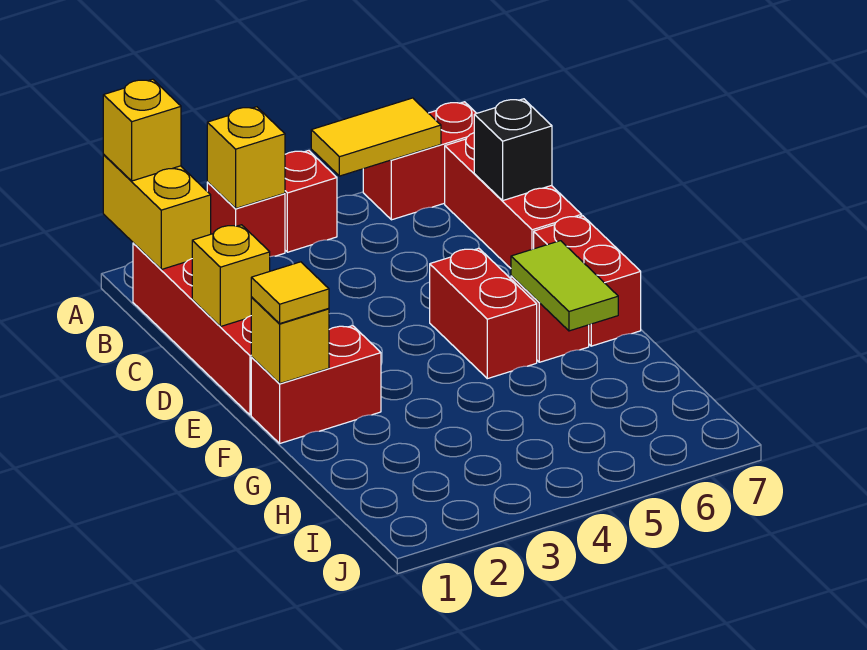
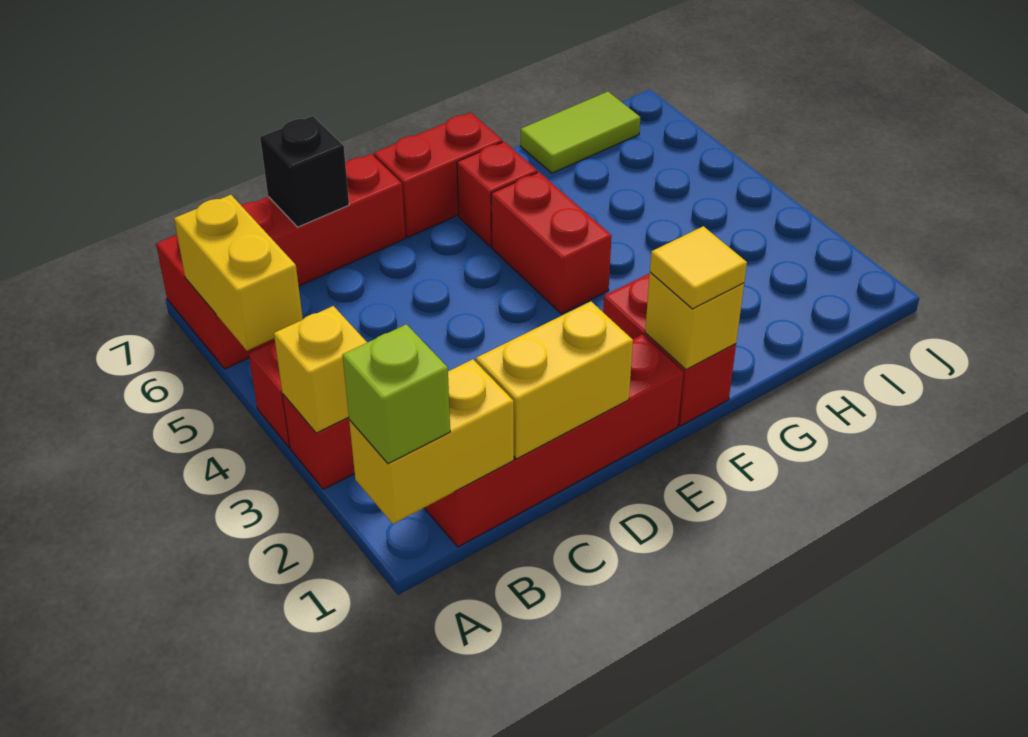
yellow brick A1 level 3 -> lime brick A1 level 3
yellow tile A5:A6 level 2 -> yellow brick A5:A6 level 2
yellow brick D1 level 2 -> yellow brick C1:D1 level 2
red brick E5:F5 level 1 -> red brick F4:F5 level 1
lime tile F6:G6 level 2 -> lime tile H7:I7 level 1

